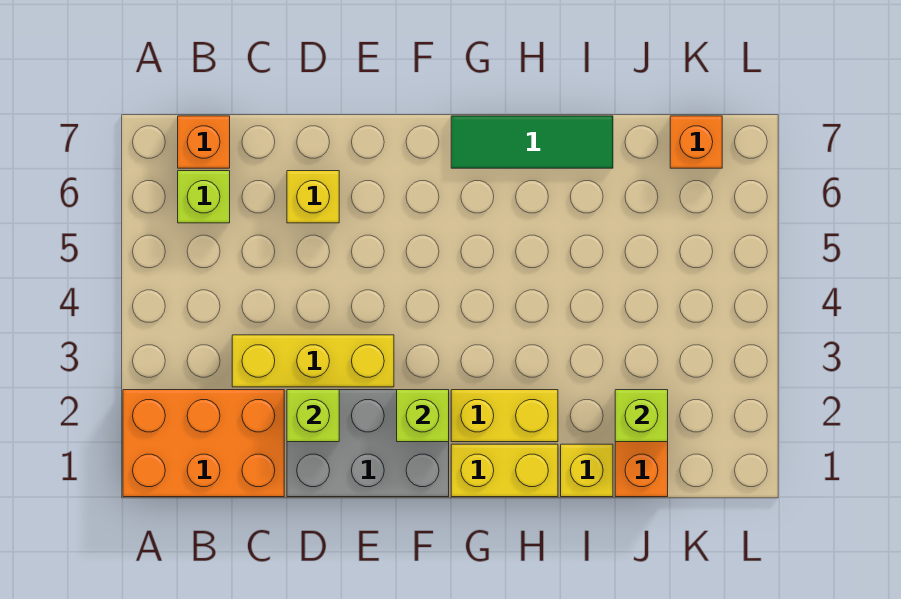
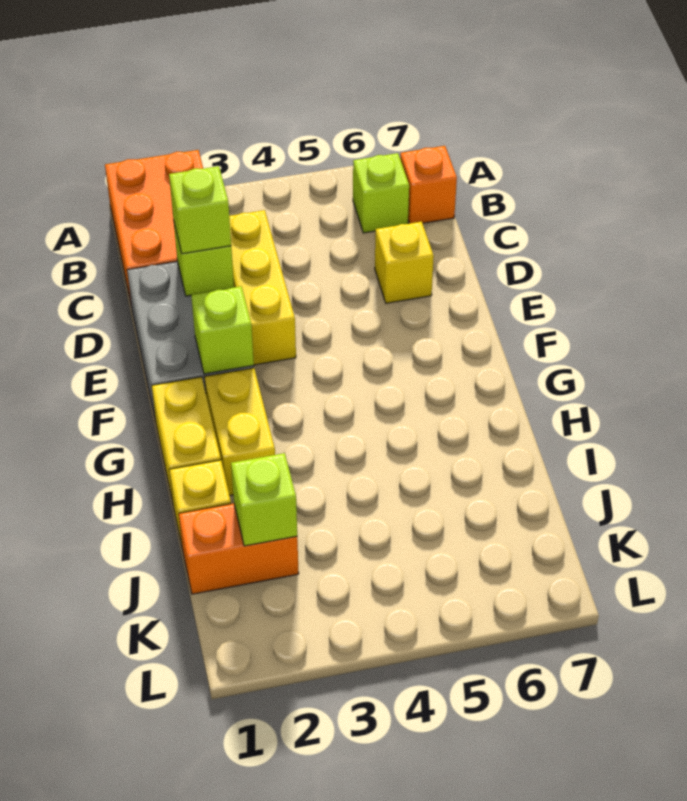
none -> lime brick D2 level 3
green tile G7:I7 level 1 -> none
orange brick K7 level 1 -> none

